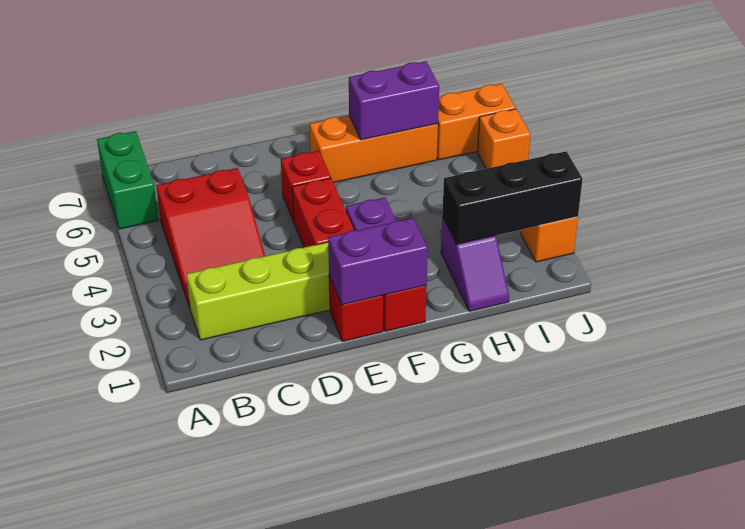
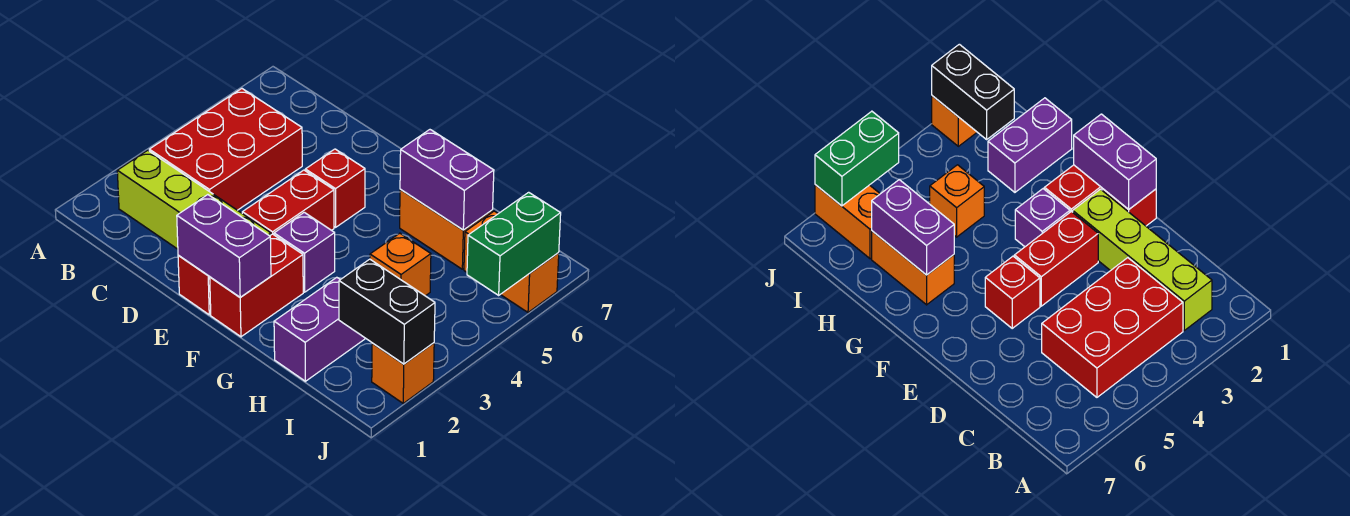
green brick A6:A7 level 1 -> green brick J5:J6 level 2
red slope B3:C5 level 1 top 5 -> red brick B3:C5 level 1
orange brick F6:H6 level 1 -> orange brick G6:H6 level 1
purple slope H1:H2 level 1 top 2 -> purple brick H1:H2 level 1
black brick H2:J2 level 2 -> black brick I2:J2 level 2
orange brick J5 level 1 -> orange brick H4 level 1

